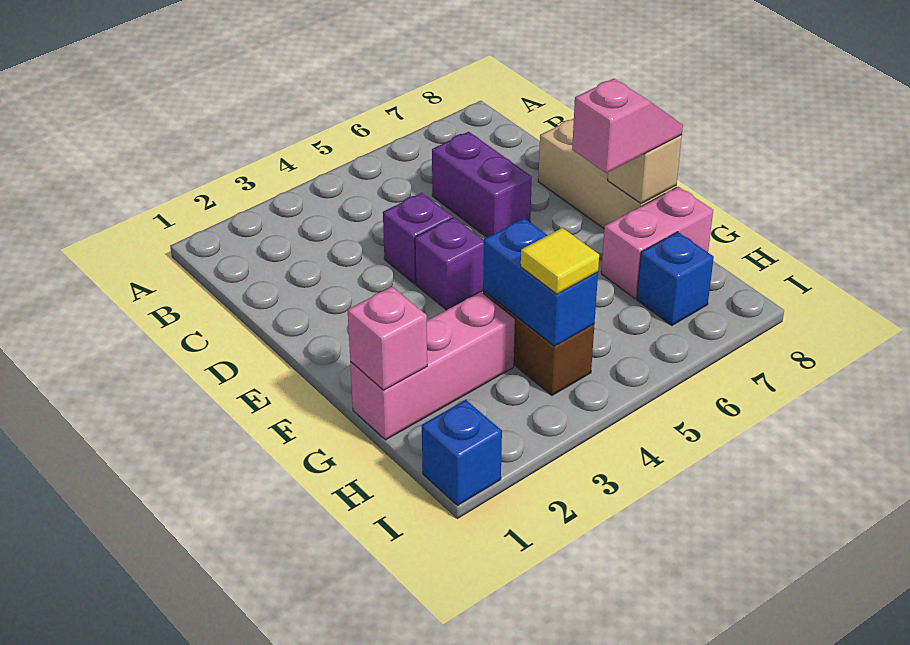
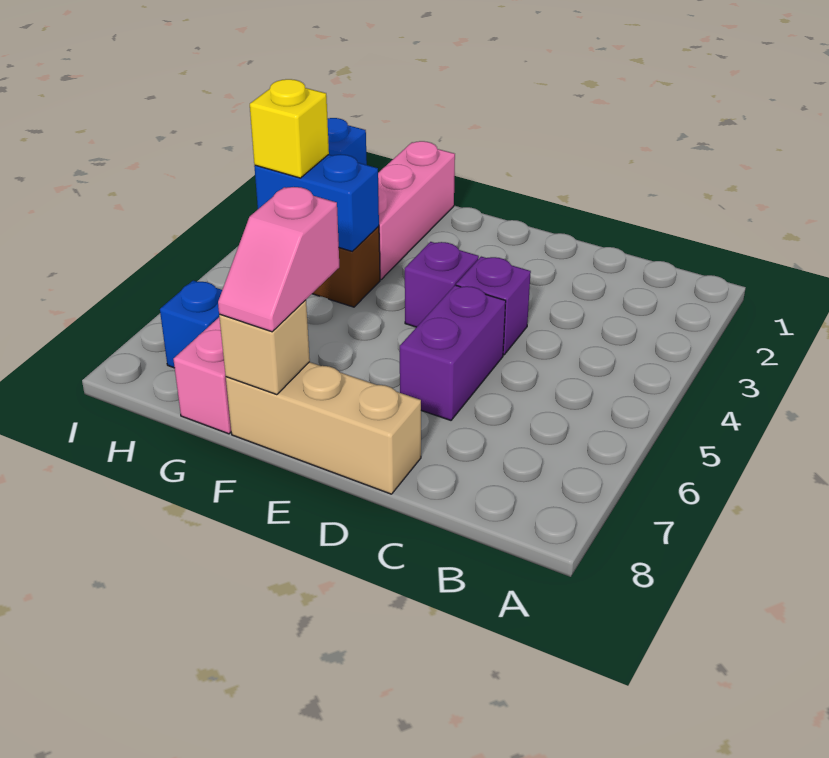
purple brick C6:D6 level 1 -> purple brick D5:D6 level 1
pink brick G1 level 2 -> none
yellow tile H4 level 3 -> yellow brick H4 level 3

